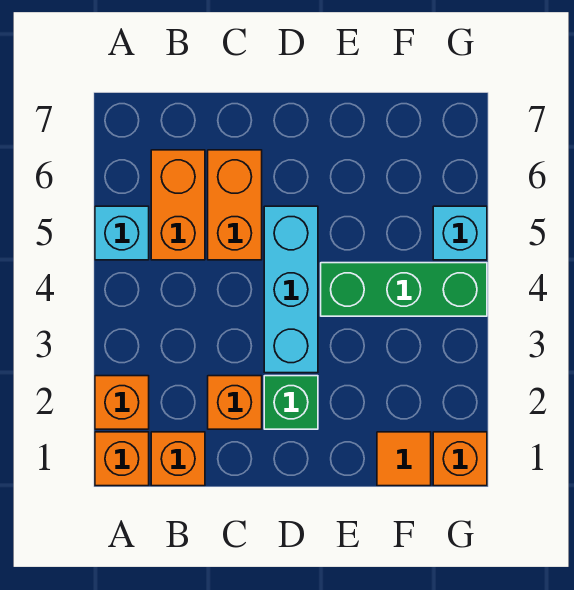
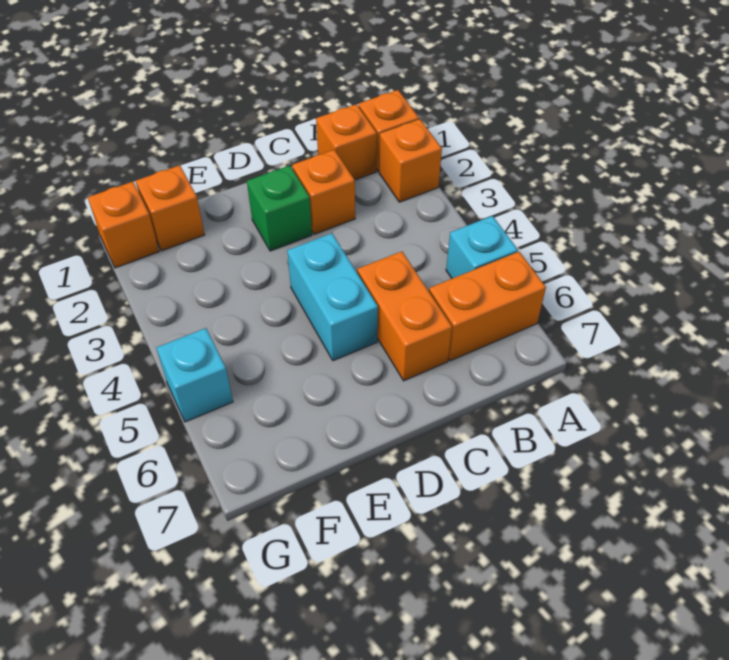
orange brick B5:B6 level 1 -> orange brick A6:B6 level 1
cyan brick D3:D5 level 1 -> cyan brick D4:D5 level 1
green brick E4:G4 level 1 -> none
orange tile F1 level 1 -> orange brick F1 level 1

